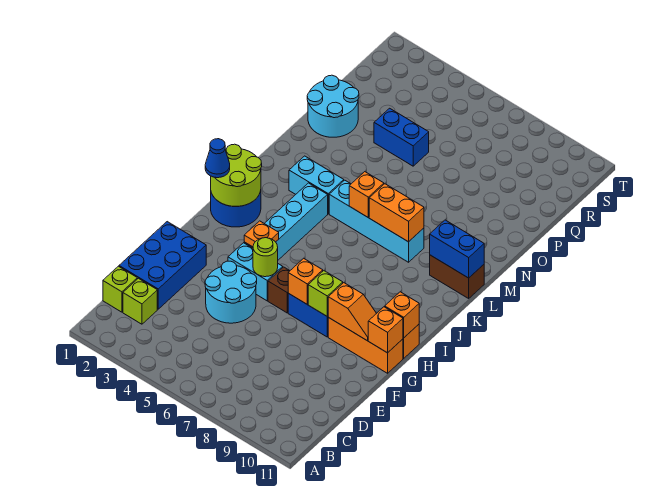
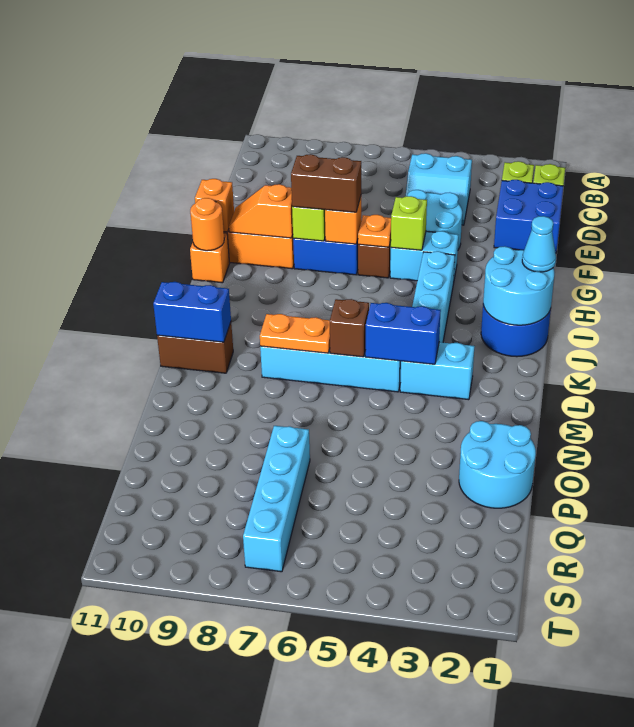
none -> cyan slope C4:D5 level 1 top C
blue brick D1:F2 level 1 -> blue brick D1:E2 level 1
lime round brick G5 level 2 -> lime brick G5 level 2
none -> brown brick G7:G8 level 3
orange plate H4 level 2 -> orange plate G6 level 2
orange brick H11 level 2 -> orange round brick H11 level 2
lime round brick I1:J2 level 2 -> cyan round brick I1:J2 level 2
blue cone I1 level 3 -> cyan cone I1 level 3
orange brick L6 level 2 -> brown brick L6 level 2
orange brick L7:L8 level 2 -> orange plate L7:L8 level 2
blue brick P4:P5 level 1 -> blue brick L4:L5 level 2
none -> cyan brick P7:S7 level 1

